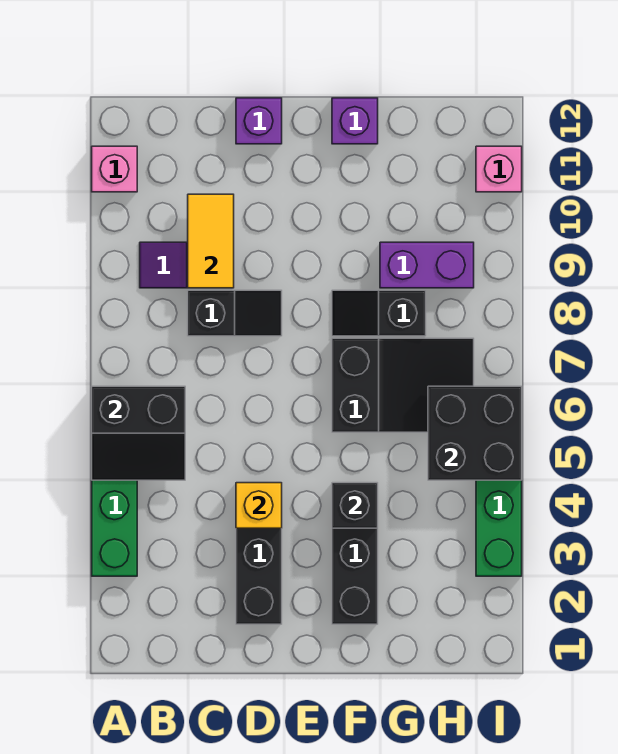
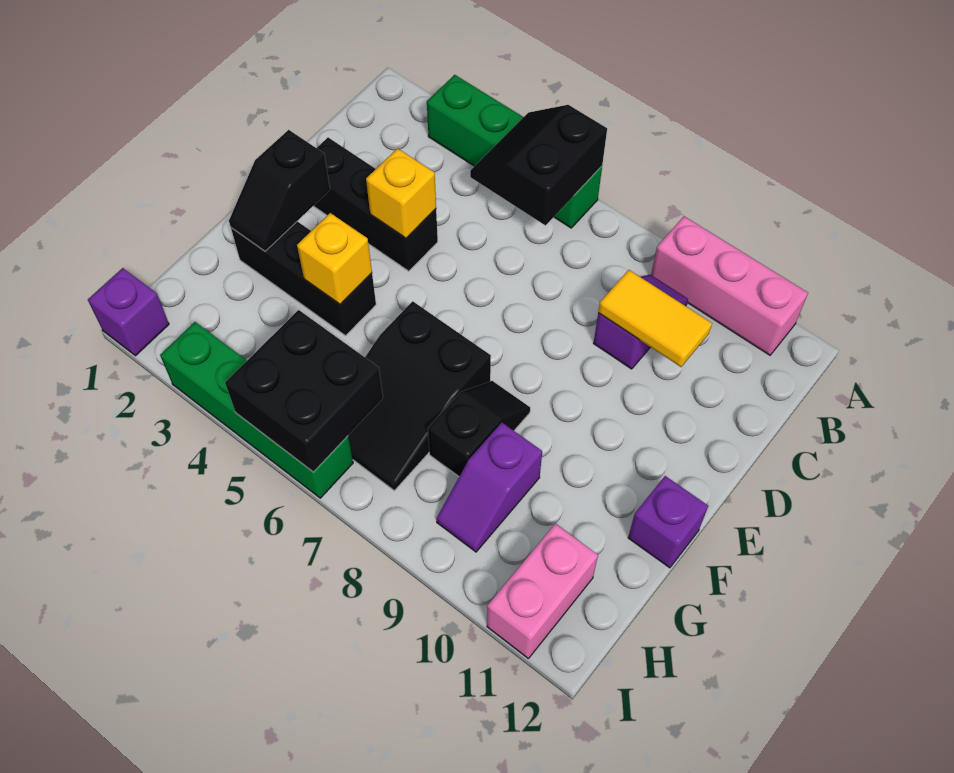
pink brick A11 level 1 -> pink brick A9:A11 level 1
black slope C8:D8 level 1 top C -> black slope E2:F2 level 2 top E
purple brick D12 level 1 -> purple brick I1 level 1
black brick F4 level 2 -> yellow brick F4 level 2
purple brick G9:H9 level 1 -> purple slope G9:H9 level 1 top G
pink brick I11 level 1 -> pink brick H11:I11 level 1

